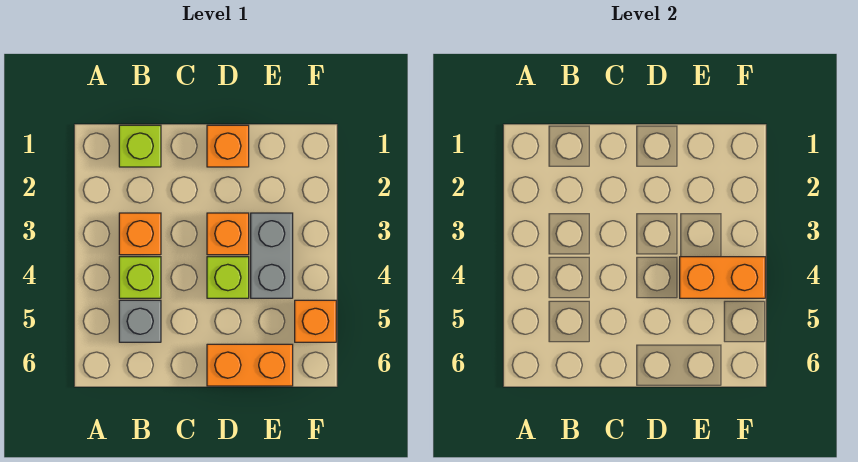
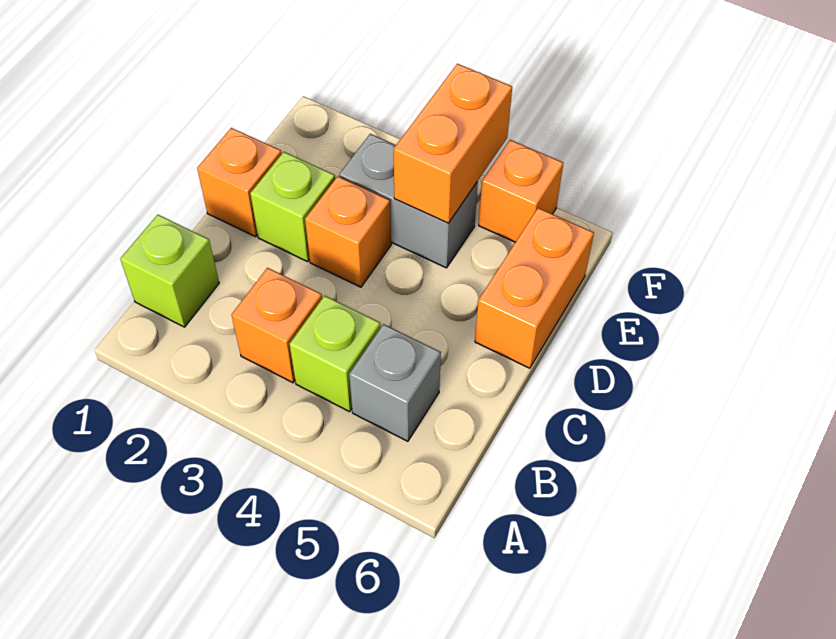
lime brick D4 level 1 -> lime brick D2 level 1

